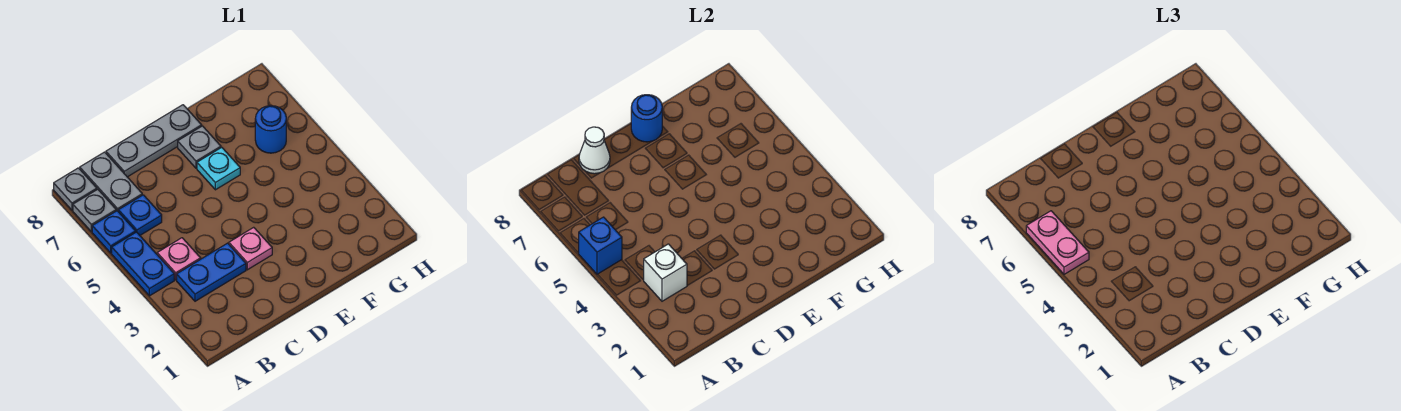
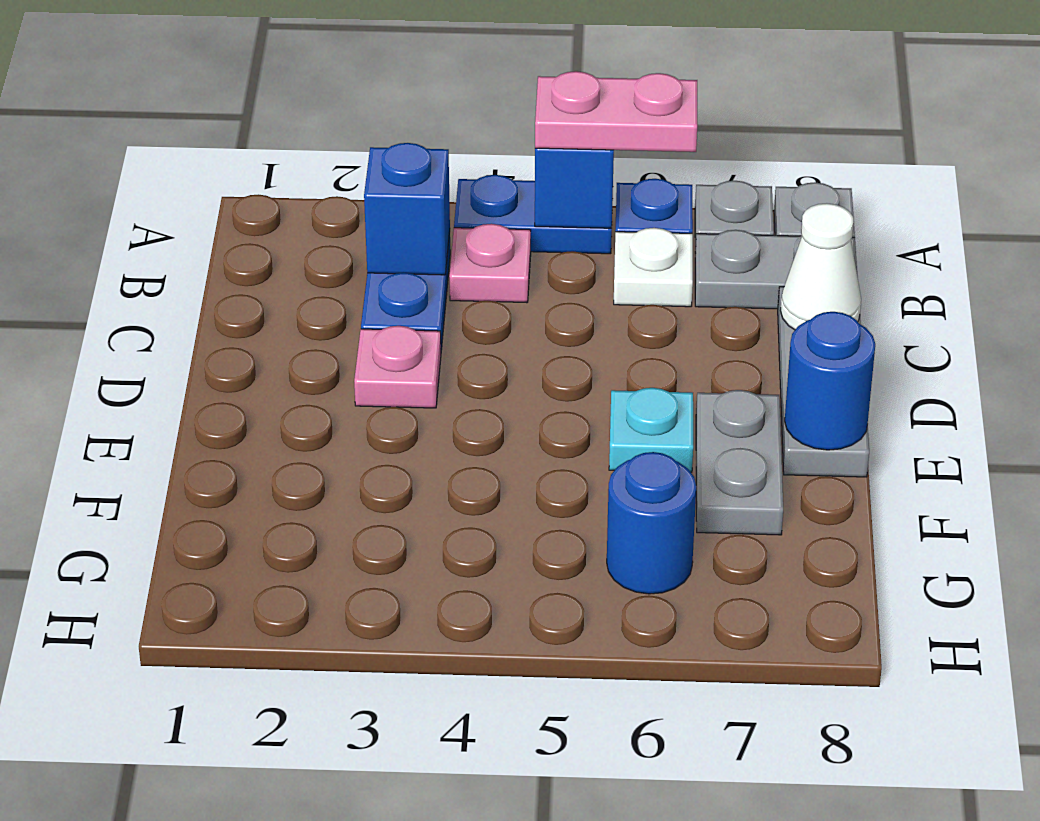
white brick B3 level 2 -> blue brick B3 level 2
blue plate B6 level 1 -> white plate B6 level 1
grey plate E7 level 1 -> grey plate E7:F7 level 1

